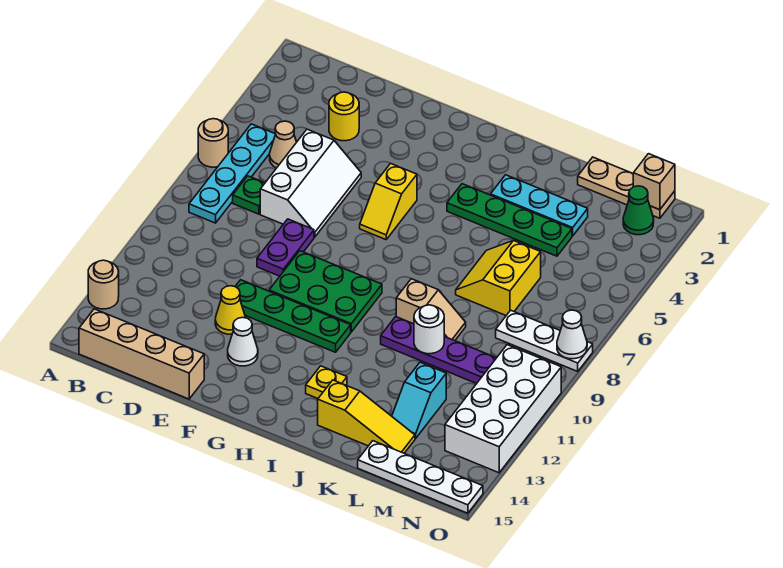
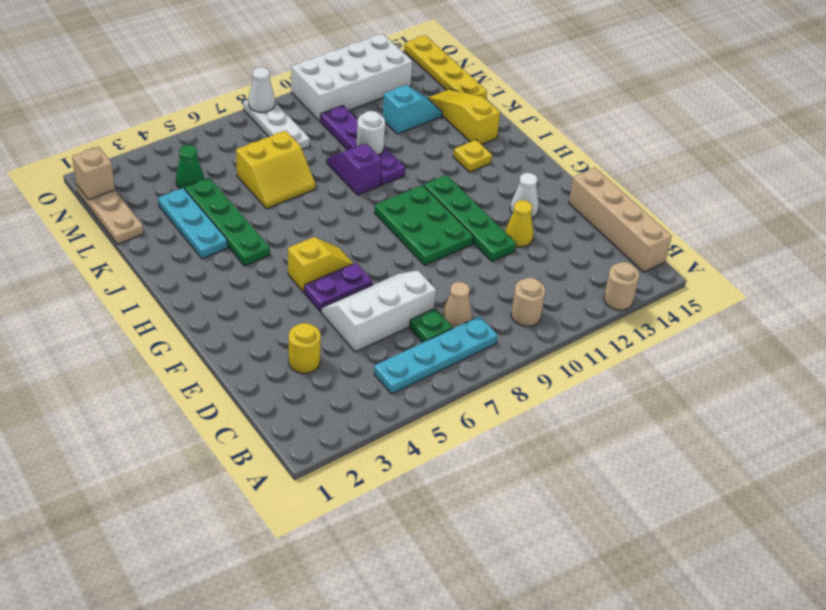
tan round brick A6 level 1 -> tan round brick B10 level 1
tan cone C5 level 1 -> tan cone C8 level 1
purple plate E8:E9 level 1 -> purple plate F5:F6 level 1
tan slope J9:K9 level 1 top J -> purple slope J9:K9 level 1 top J
white plate L15:O15 level 1 -> yellow plate L15:O15 level 1
green cone N2 level 1 -> green cone M4 level 1

